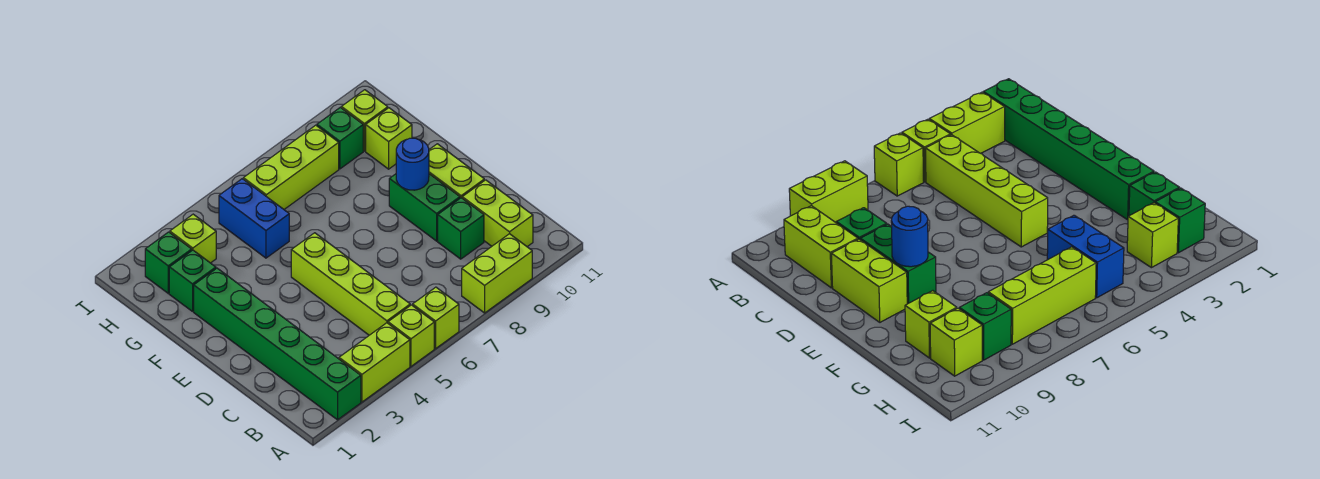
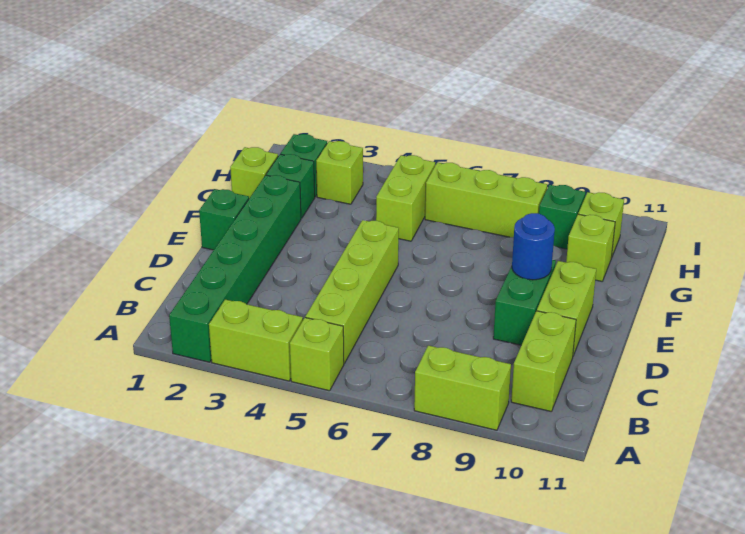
lime brick A6 level 1 -> lime brick G1 level 1
green brick C9 level 1 -> green brick E1 level 1
blue brick G5:H5 level 1 -> lime brick G5:H5 level 1

